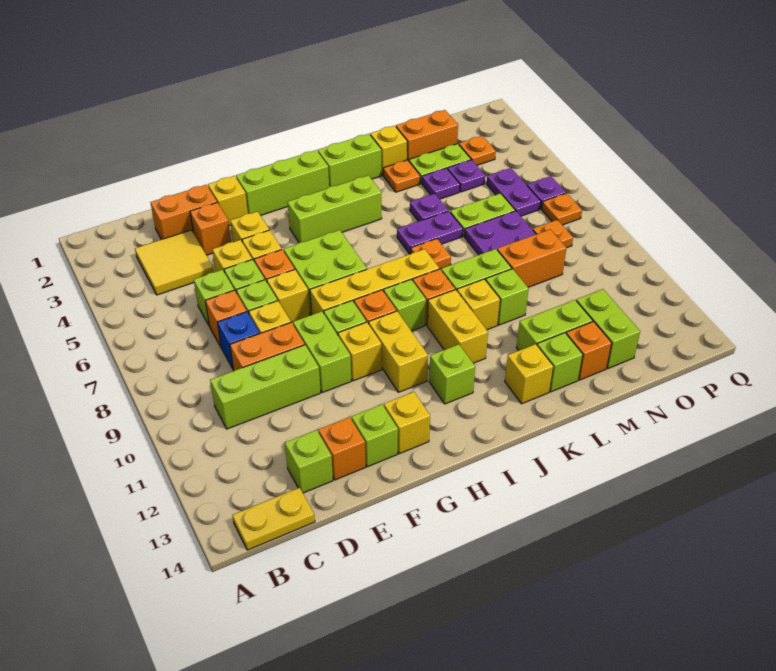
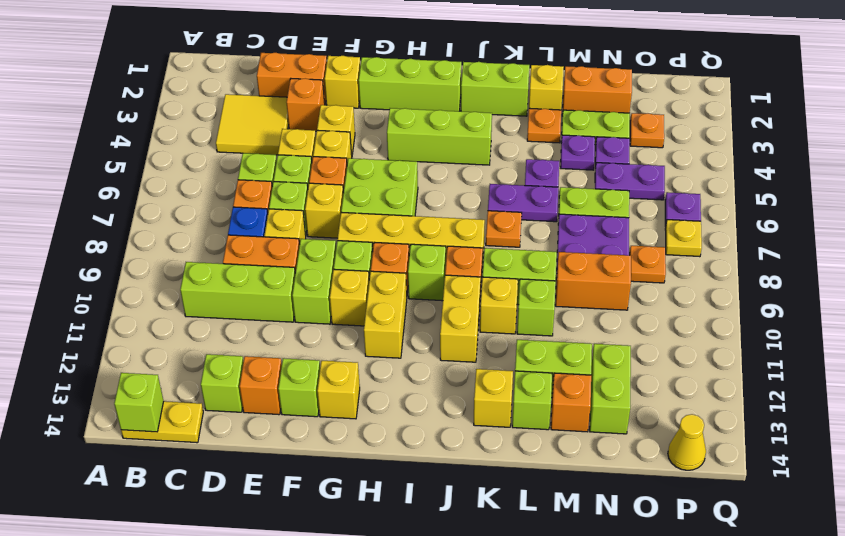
lime brick I12 level 1 -> lime brick B14 level 2
purple plate O5:O6 level 1 -> purple plate N5:O5 level 1
orange plate P7 level 1 -> yellow plate P7 level 1
none -> yellow cone P14 level 1

